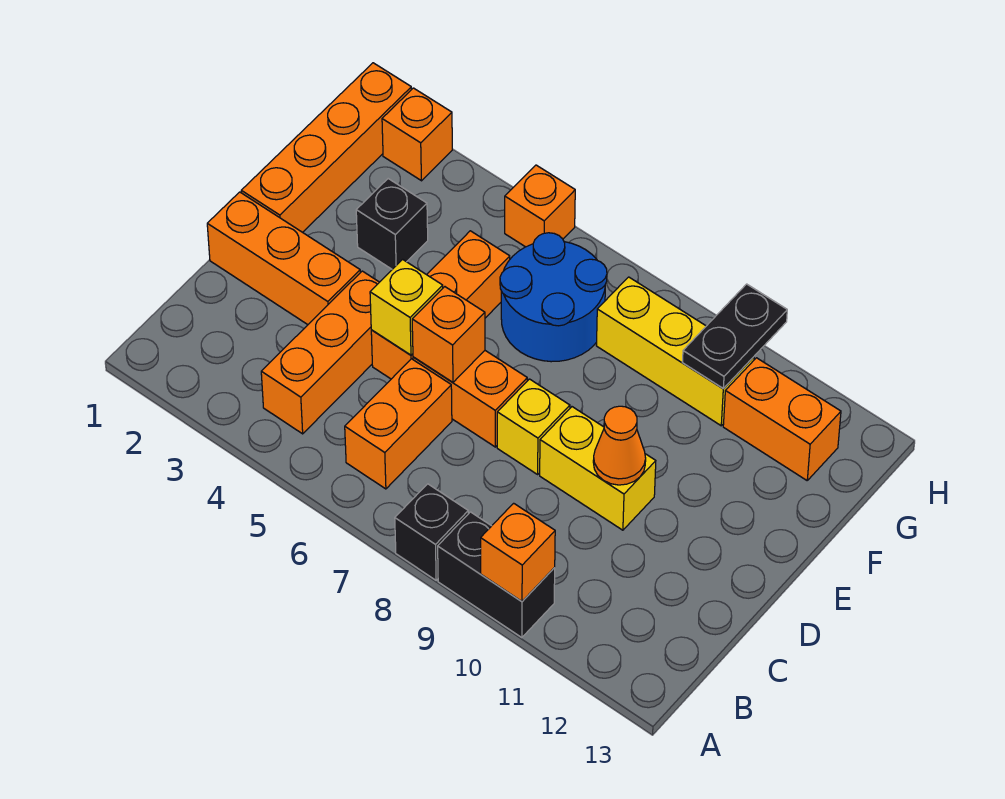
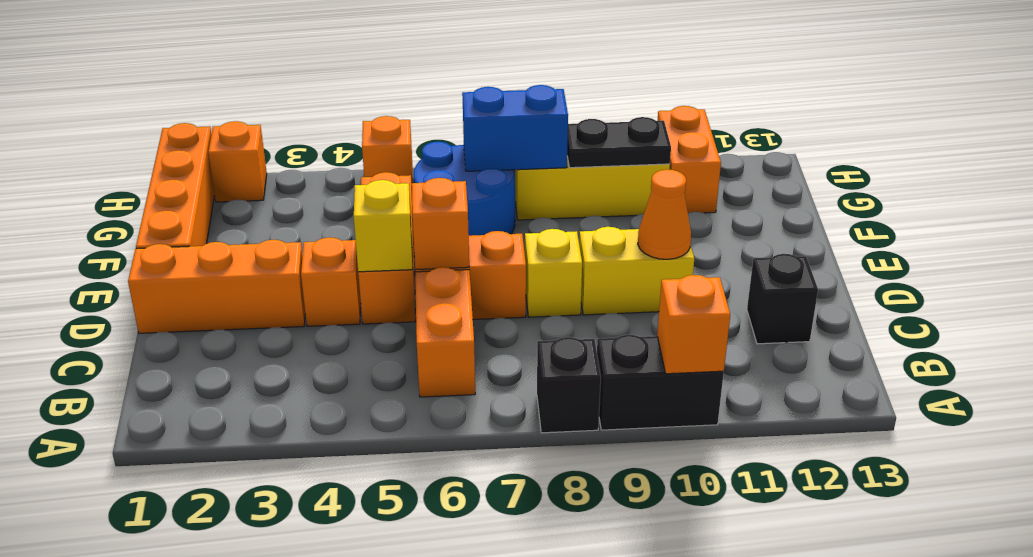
orange brick B4:D4 level 1 -> orange brick D4 level 1
black brick F3 level 1 -> black brick C12 level 1
none -> blue brick G7:G8 level 2
black plate G10:H10 level 2 -> black plate G9:G10 level 2
orange brick G11:G12 level 1 -> orange brick G11:H11 level 1

